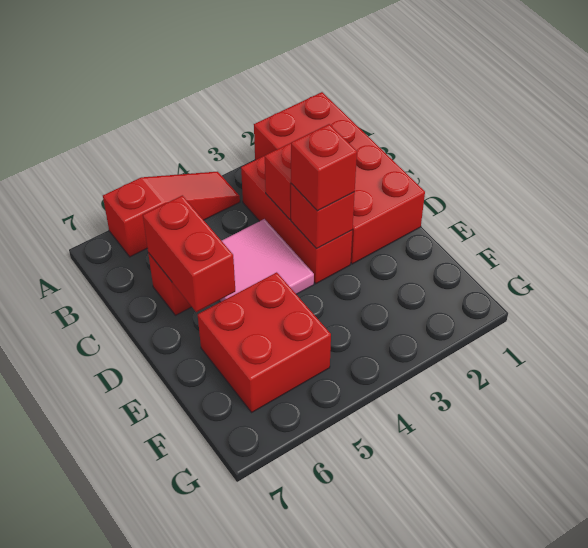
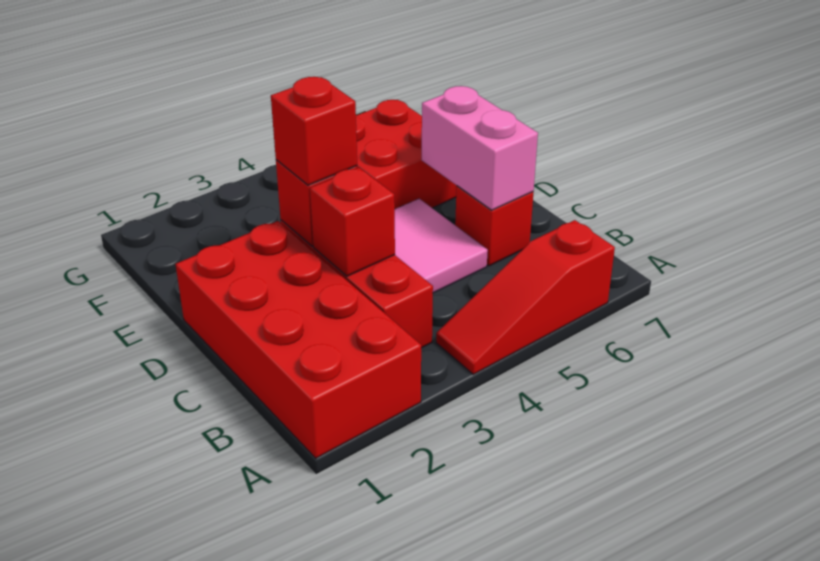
red brick C6:D6 level 2 -> pink brick C6:D6 level 2

